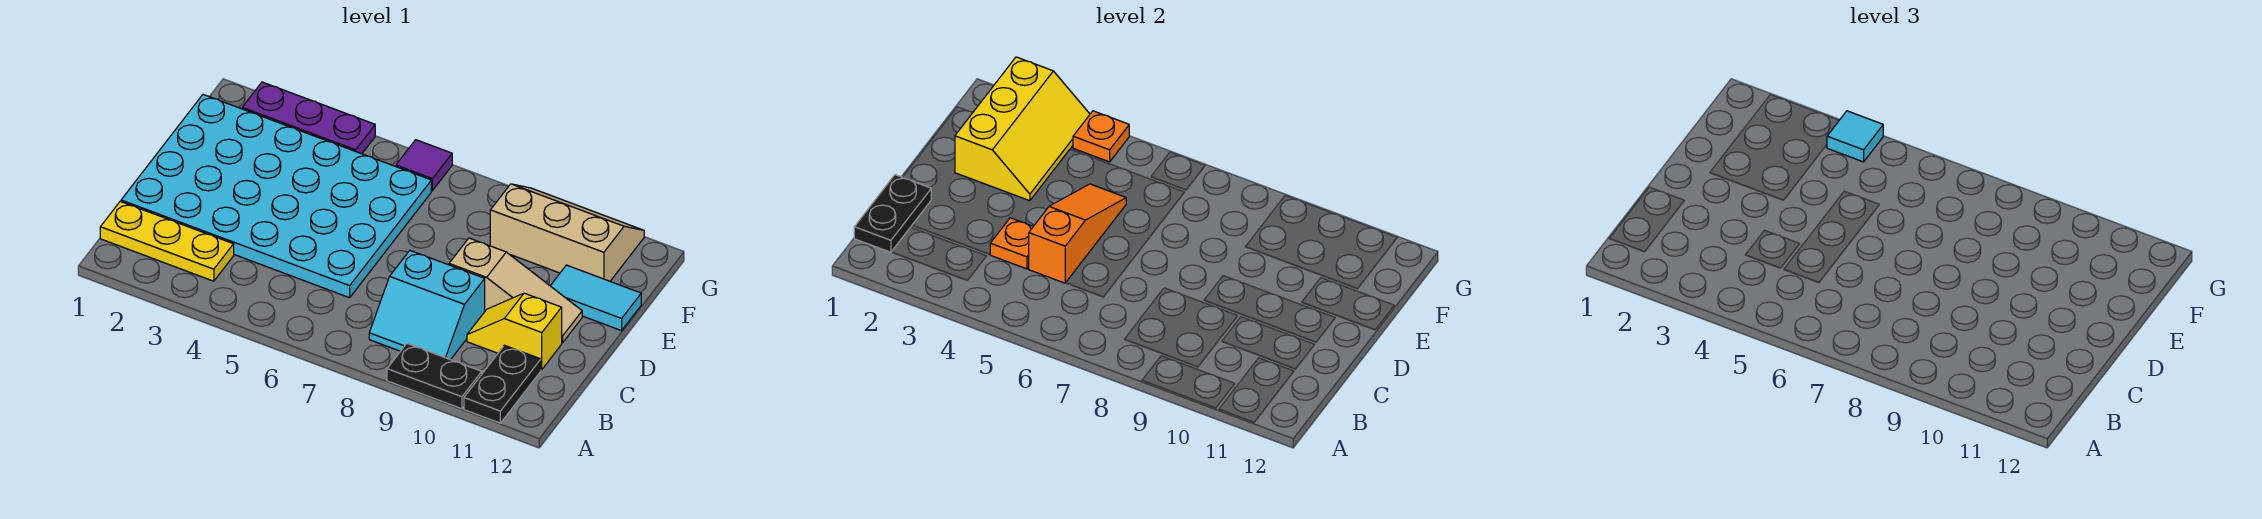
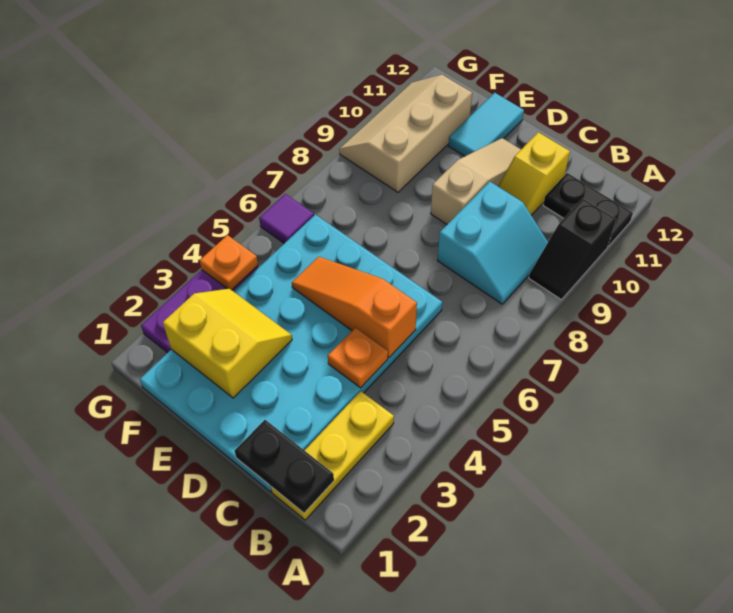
black plate A9:A10 level 1 -> black slope A9:A10 level 1 top 10
yellow slope E2:G3 level 2 top 2 -> yellow slope E2:F3 level 2 top 2
cyan tile G4 level 3 -> none

